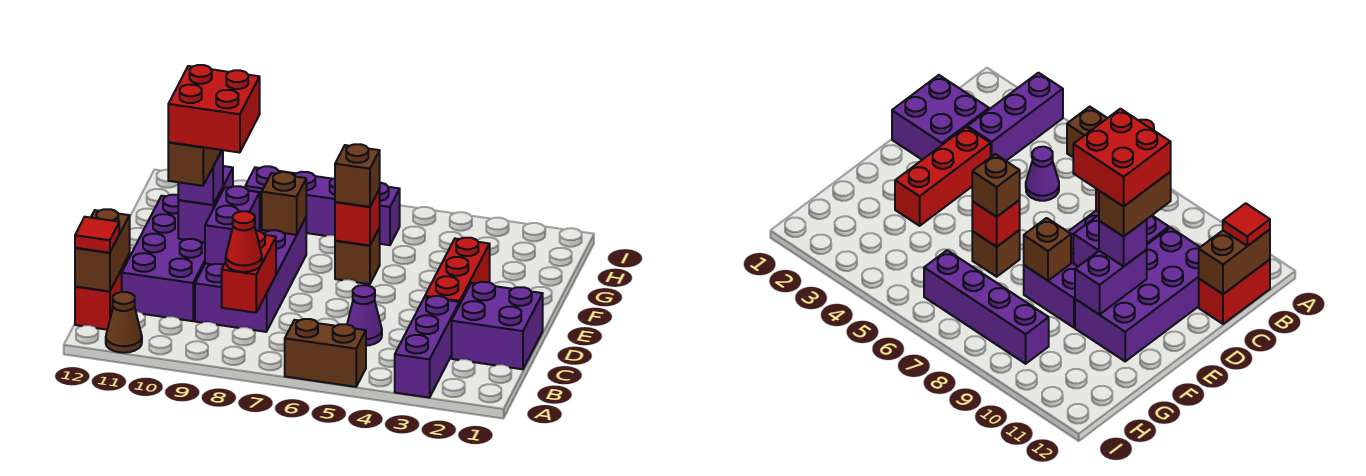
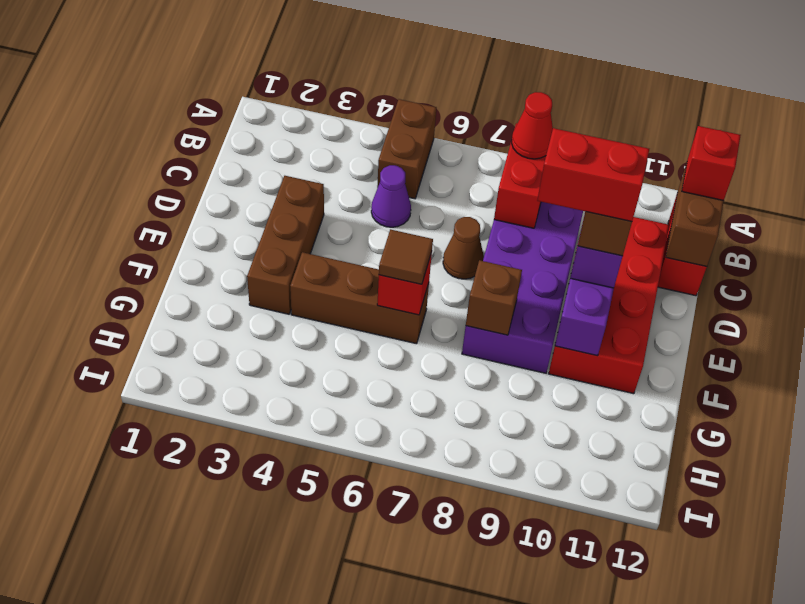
purple brick A3:C3 level 1 -> none
brown brick A5:A6 level 1 -> brown brick A5:B5 level 1
brown cone A11 level 1 -> brown cone D7 level 1
red tile B12 level 3 -> red brick B12 level 3
purple brick C1:D2 level 1 -> none
purple brick C10:F11 level 1 -> red brick C10:F11 level 1
red brick D3:F3 level 1 -> brown brick D3:F3 level 1
purple brick D9:E9 level 2 -> none
red brick D9:E10 level 5 -> red brick E9:E10 level 5
brown brick F6 level 1 -> brown brick F4:F6 level 1
brown brick F6 level 3 -> brown tile F6 level 3
purple brick H6:H9 level 1 -> none

